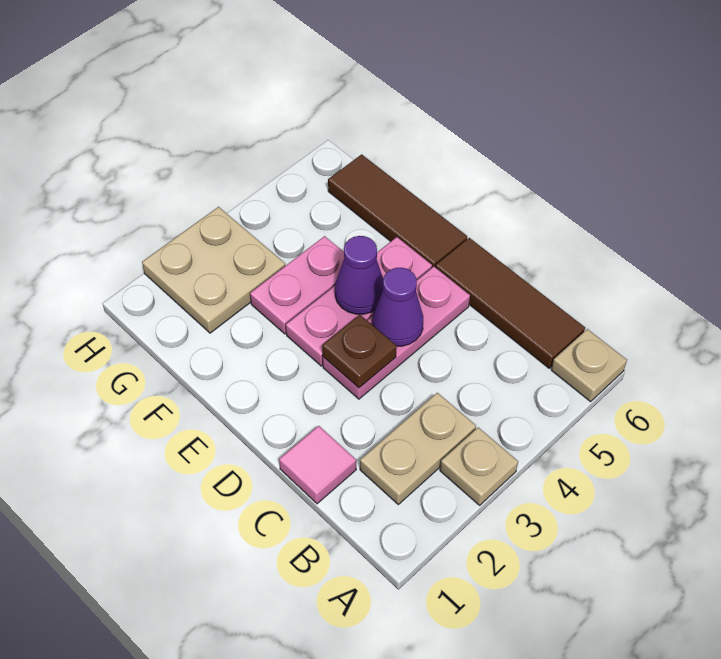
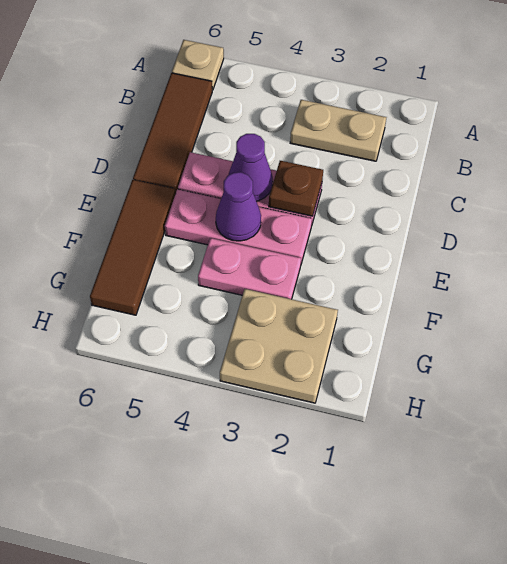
tan plate A3 level 1 -> none
pink tile C1 level 1 -> none

